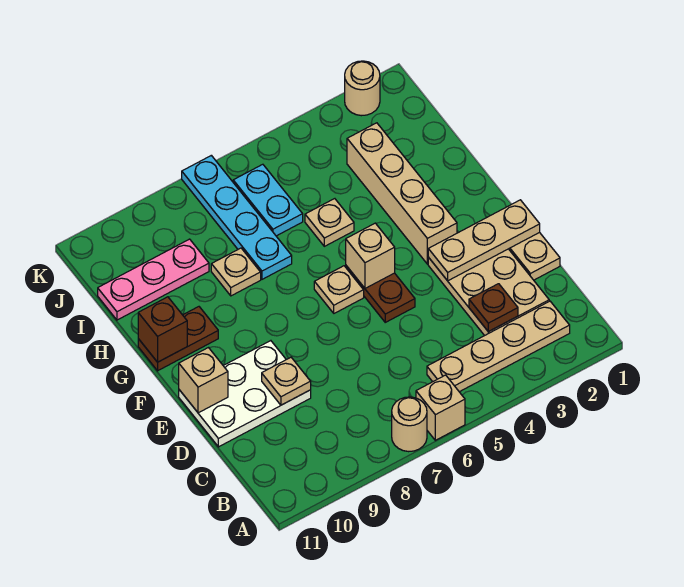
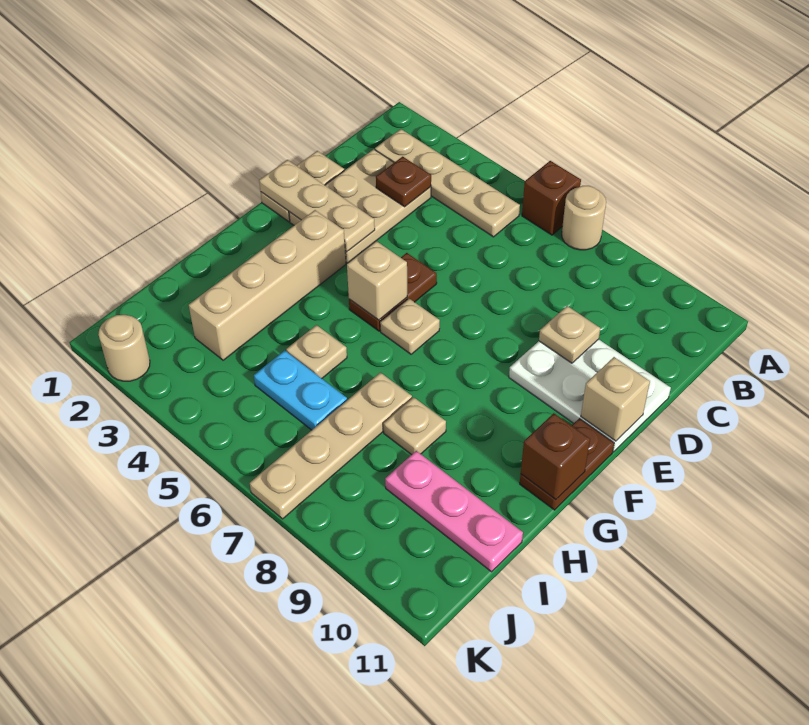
tan brick A6 level 1 -> brown brick A6 level 1
brown plate G10:G11 level 1 -> brown plate F11:G11 level 1
cyan plate H7:K7 level 1 -> tan plate H7:K7 level 1
cyan plate I6:J6 level 1 -> cyan plate I5:I6 level 1

